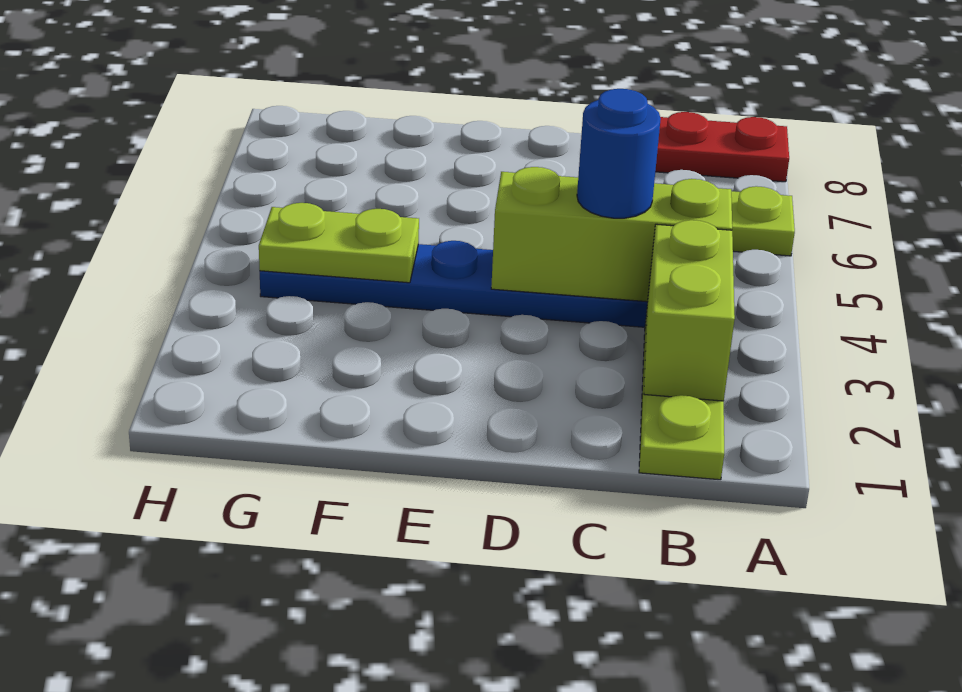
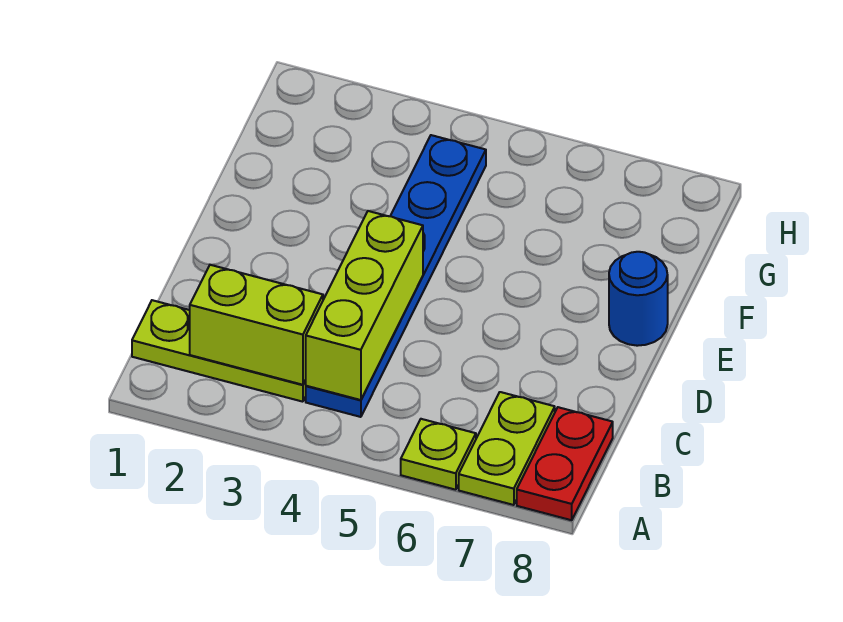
blue round brick C4 level 3 -> blue round brick E8 level 1
lime plate F4:G4 level 2 -> lime plate A7:B7 level 1

